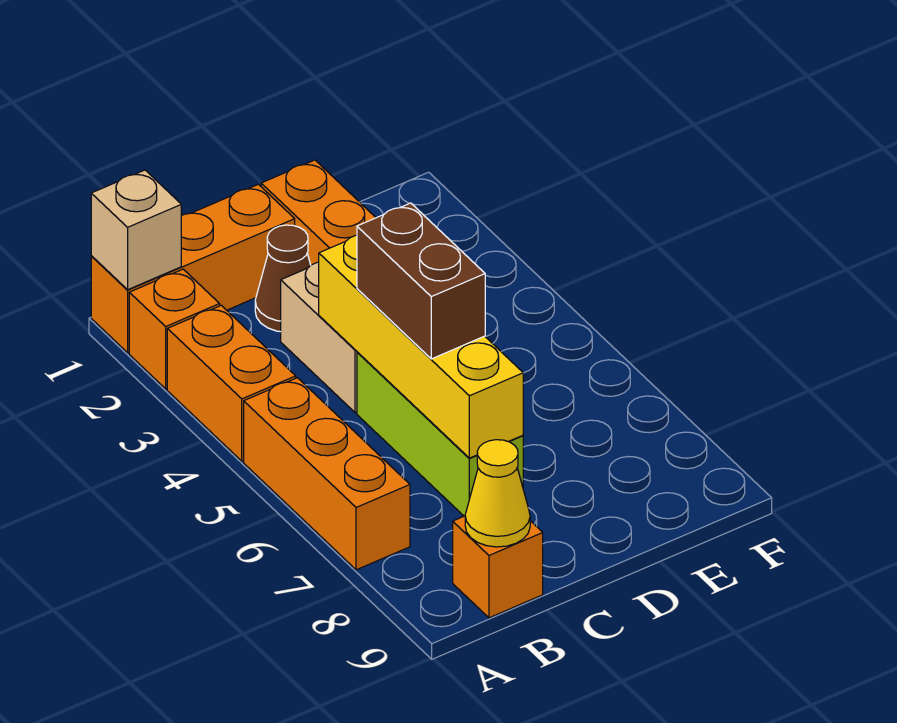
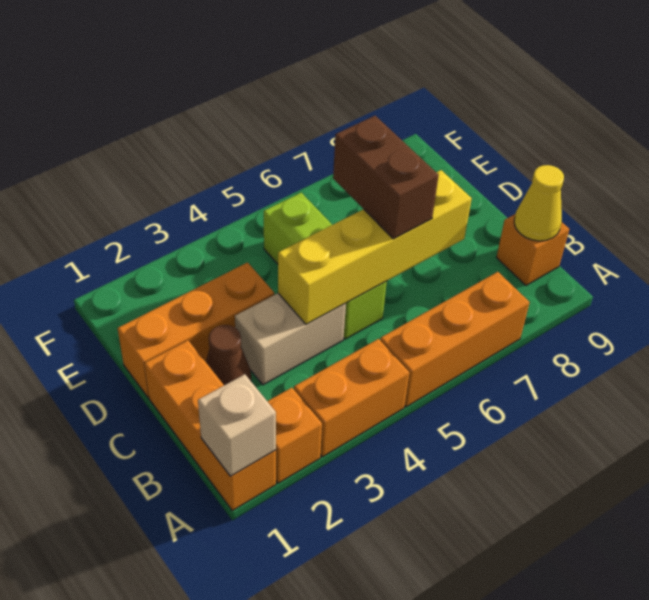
lime brick C5:C7 level 1 -> lime brick C5:E5 level 1
brown brick C5:C6 level 3 -> brown brick C6:D6 level 3

